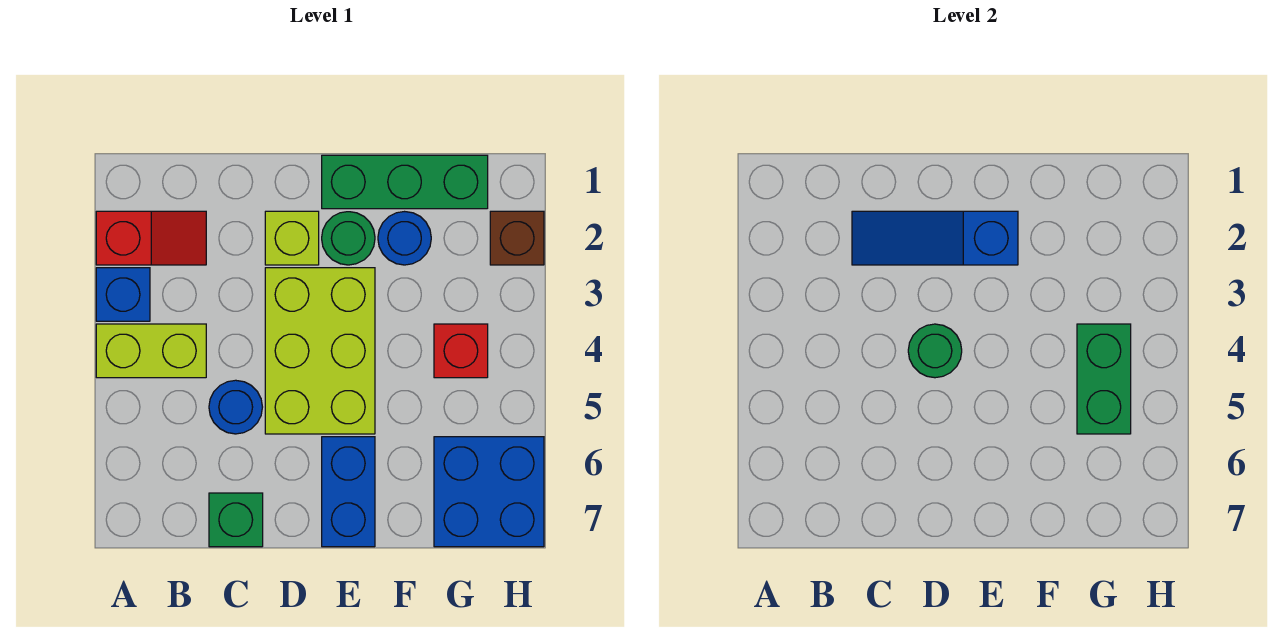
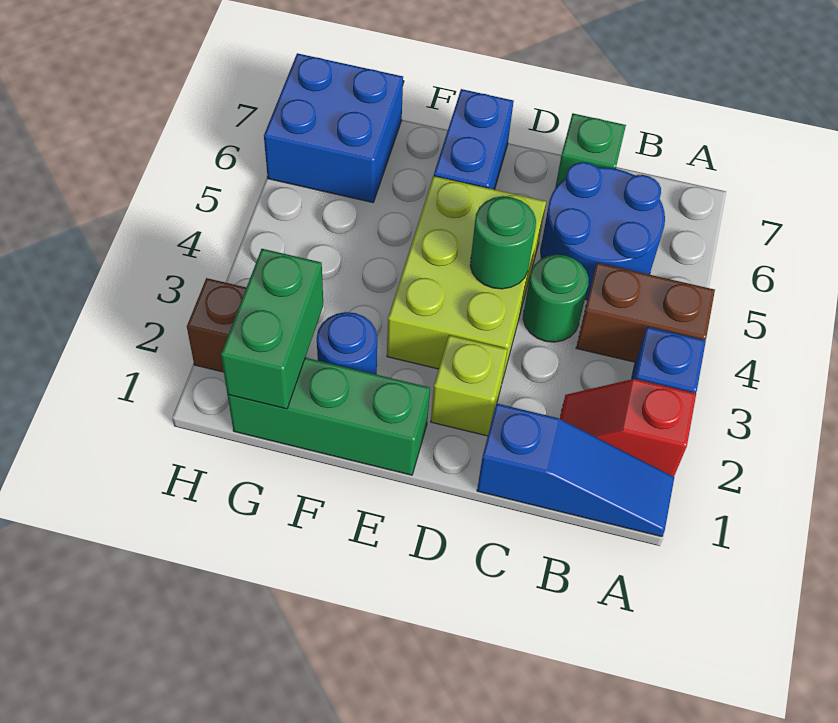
lime brick A4:B4 level 1 -> brown brick A4:B4 level 1
blue slope C2:E2 level 2 top E -> blue slope A1:C1 level 1 top C
blue round brick C5 level 1 -> blue round brick B5:C6 level 1
green round brick E2 level 1 -> green round brick C4 level 1
red brick G4 level 1 -> none
green brick G4:G5 level 2 -> green brick G1:G2 level 2

